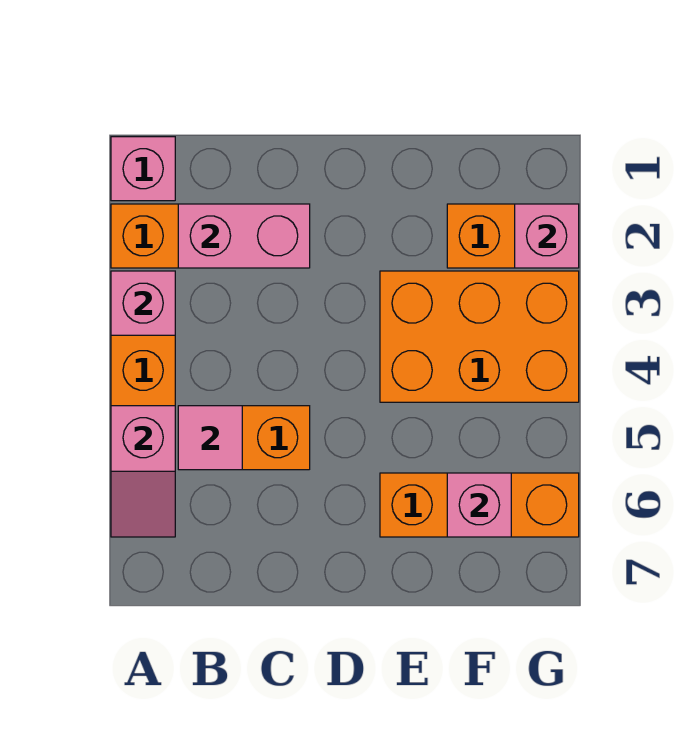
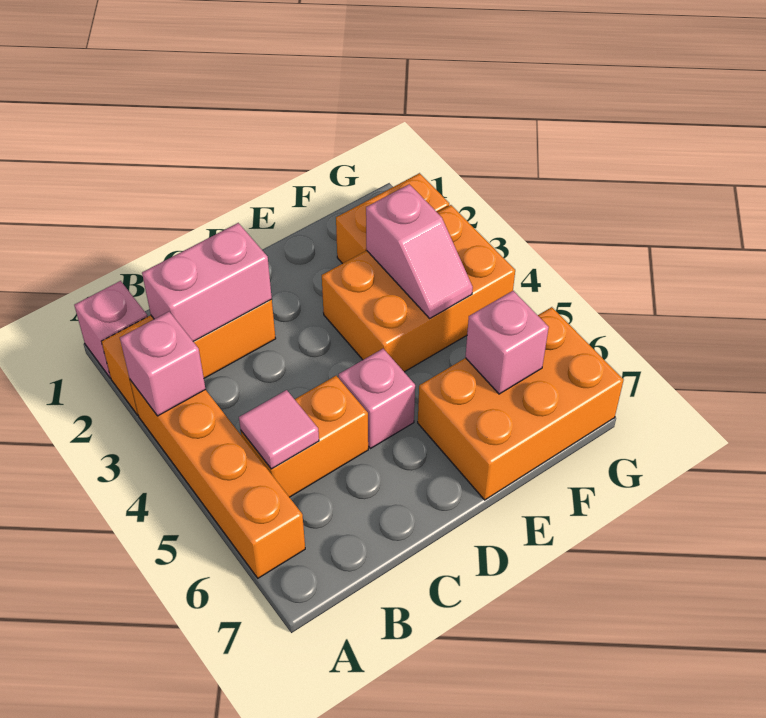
pink slope A5:A6 level 2 top 5 -> pink slope F3:F4 level 2 top 3
orange brick E6:G6 level 1 -> orange brick E6:G7 level 1
pink brick G2 level 2 -> pink brick D5 level 1

